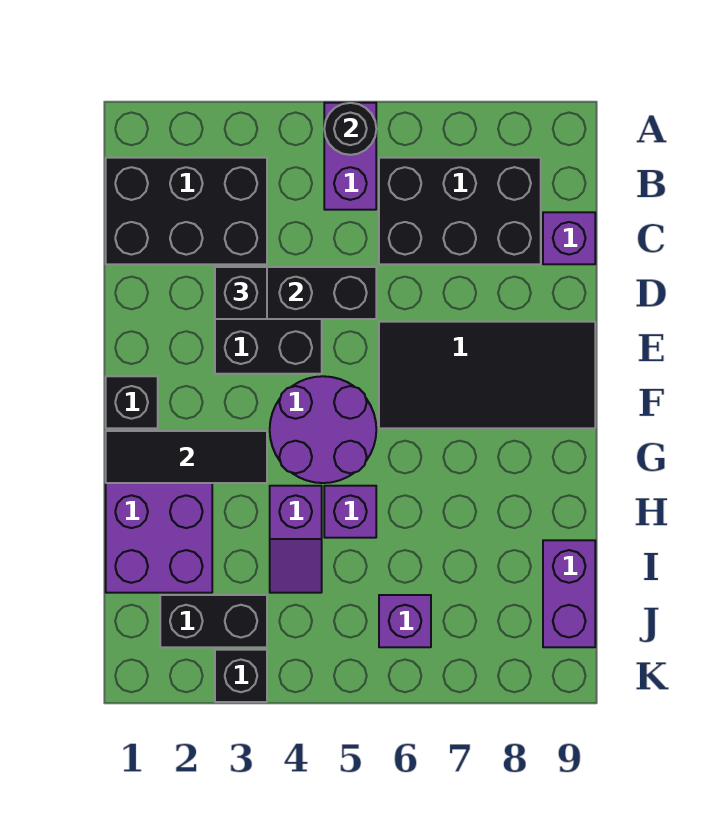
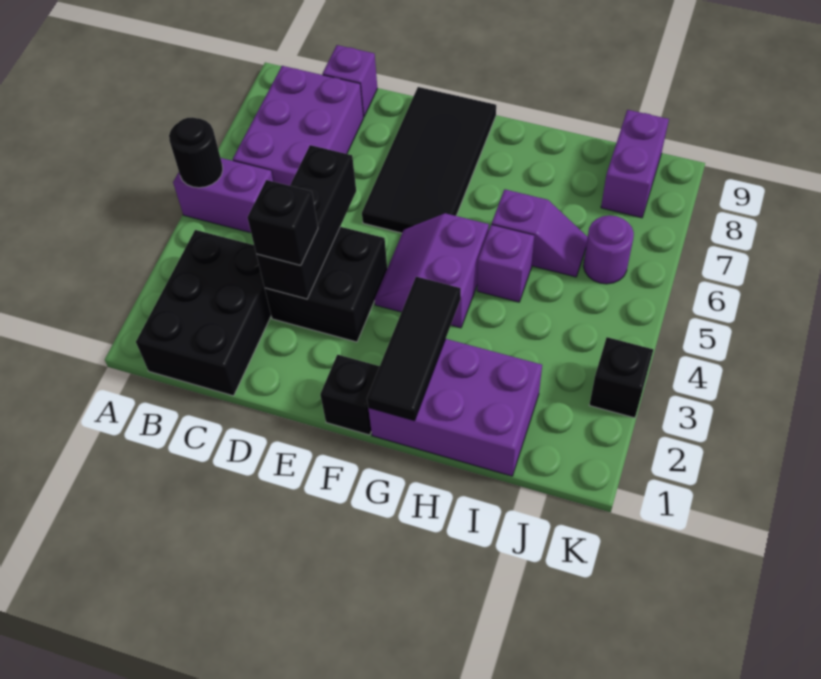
black brick B6:C8 level 1 -> purple brick B6:C8 level 1
purple round brick F4:G5 level 1 -> purple slope F4:G5 level 1 top G
purple slope H4:I4 level 1 top H -> purple slope H6:I6 level 1 top H
purple brick I9:J9 level 1 -> purple brick J8:J9 level 1
black brick J2:J3 level 1 -> none
purple brick J6 level 1 -> purple round brick J6 level 1

